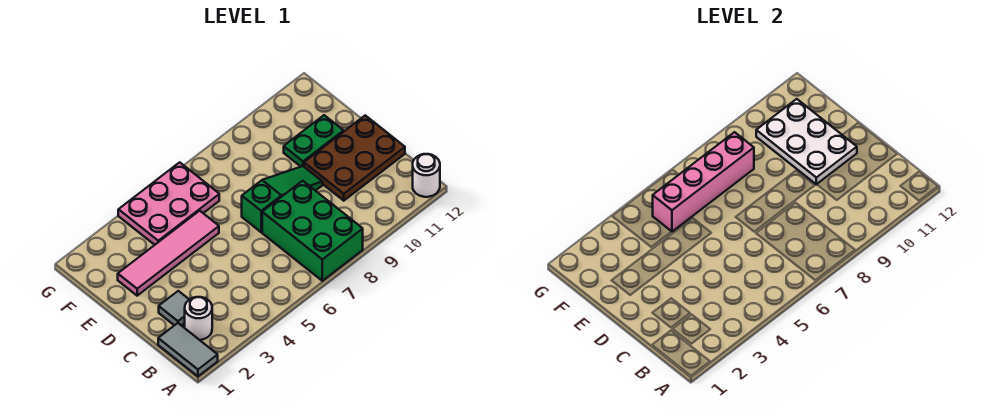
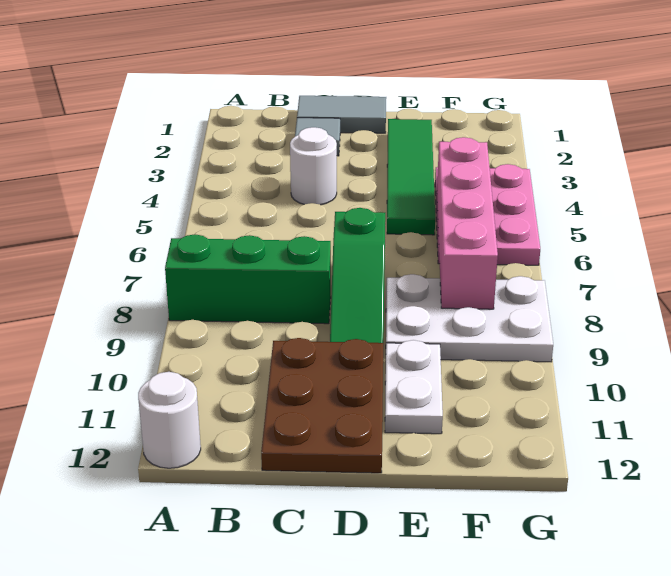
grey tile A1:B1 level 1 -> grey tile C1:D1 level 1
green brick A7:C8 level 1 -> green brick A8:C8 level 1
white round brick B2 level 1 -> white round brick C4 level 1
white plate D10:F11 level 2 -> white plate E8:G9 level 1
pink tile E2:E5 level 1 -> green tile E2:E5 level 1
green plate E10:E11 level 1 -> white plate E10:E11 level 1

